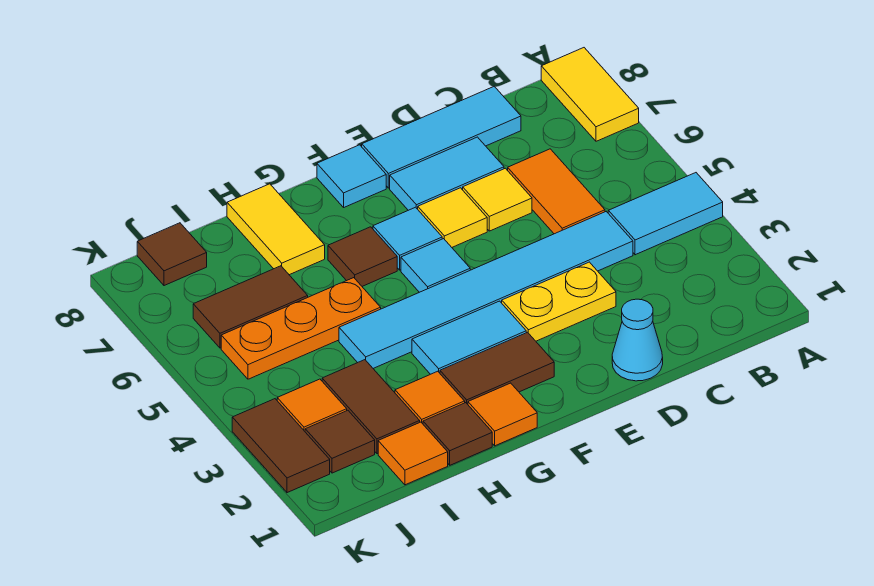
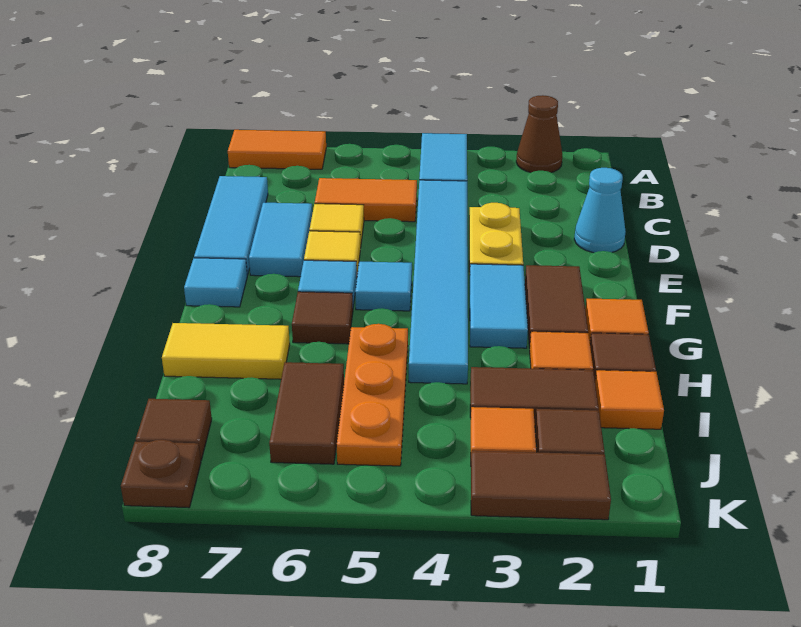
none -> brown cone A2 level 1
yellow tile A7:A8 level 1 -> orange tile A7:A8 level 1
none -> brown plate K8 level 1

